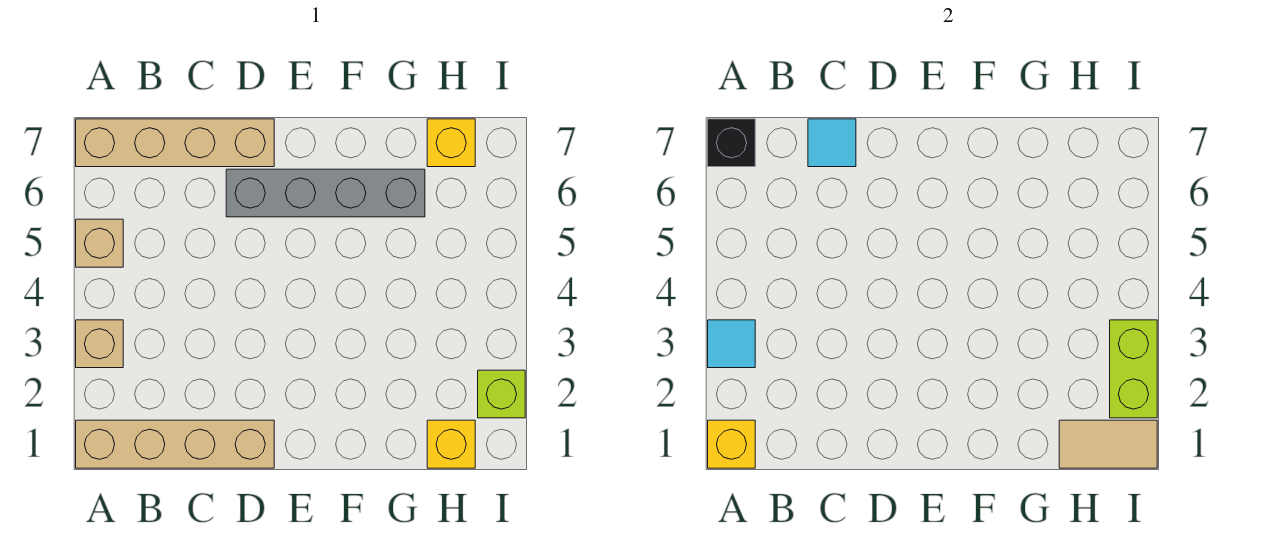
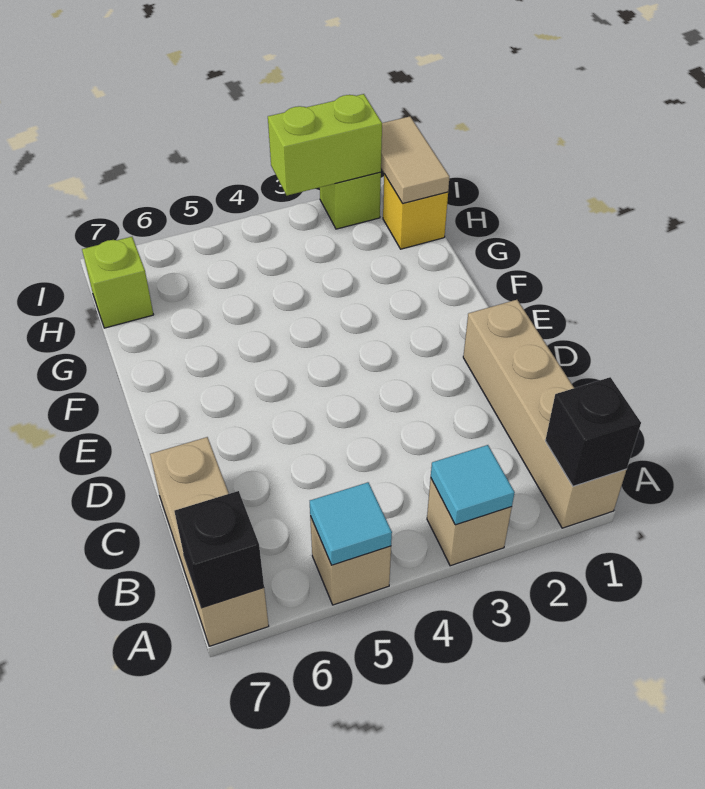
yellow brick A1 level 2 -> black brick A1 level 2
tan brick A7:D7 level 1 -> tan brick A7:C7 level 1
cyan tile C7 level 2 -> cyan tile A5 level 2
grey brick D6:G6 level 1 -> none
yellow brick H7 level 1 -> lime brick H7 level 1

